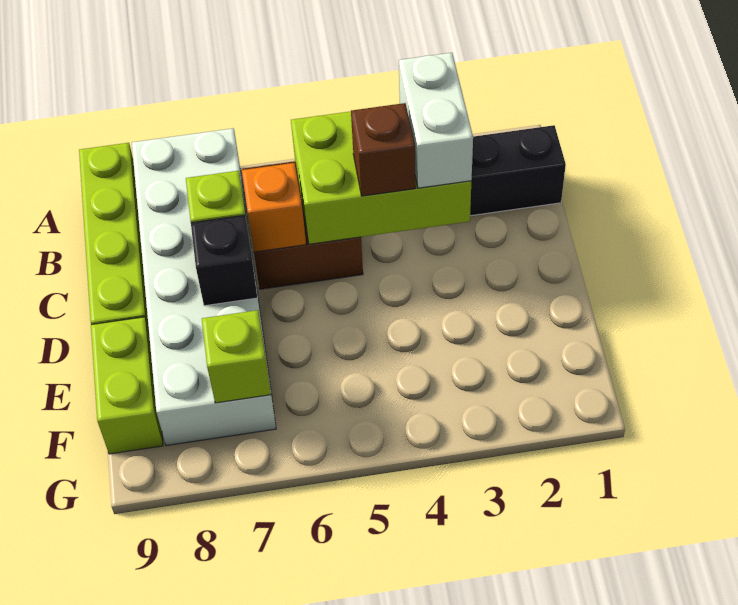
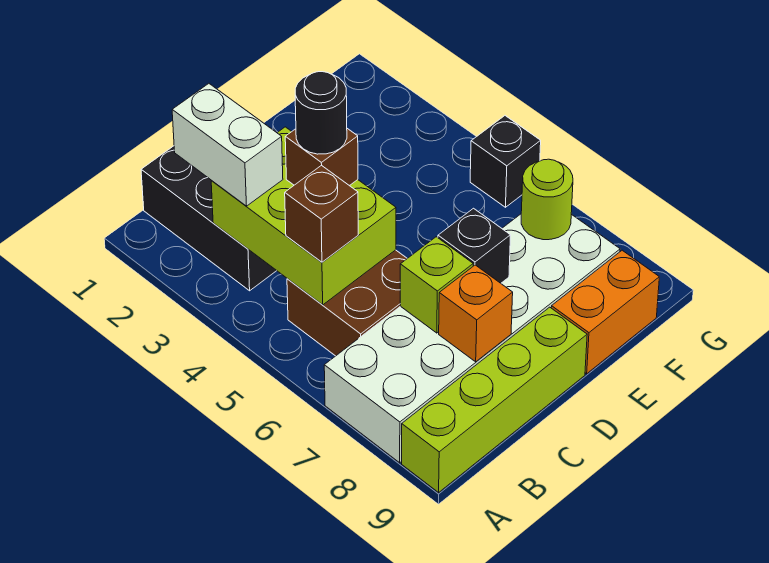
white brick B3:C3 level 3 -> white brick B2:B3 level 3
none -> brown brick B5 level 3
none -> black round brick C4 level 4
orange brick C6 level 2 -> orange brick C8 level 2
lime brick E9:F9 level 1 -> orange brick E9:F9 level 1
lime brick F7 level 2 -> lime round brick F7 level 2
none -> black brick G5 level 1

